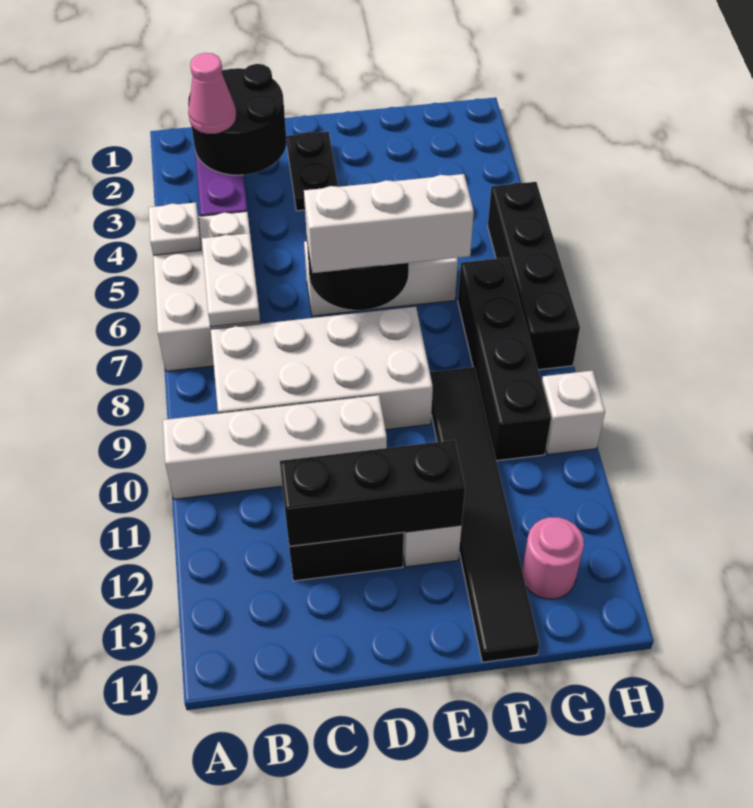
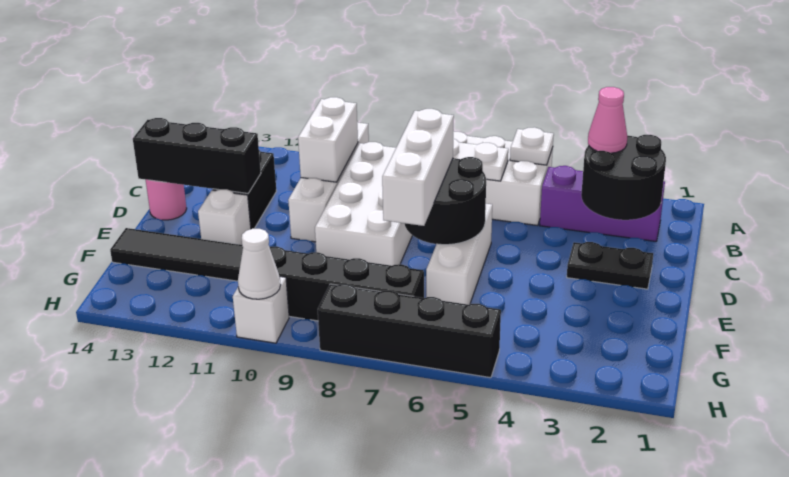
none -> white brick B10:C10 level 2
black brick C12:E12 level 2 -> black brick D12:D14 level 2
pink round brick G13 level 1 -> pink round brick D14 level 1
none -> white cone H10 level 2

